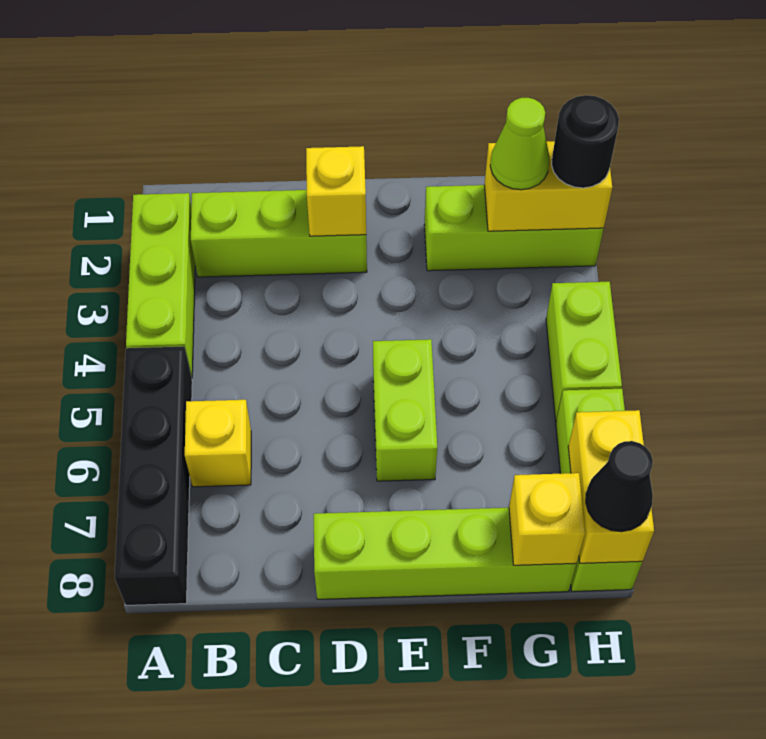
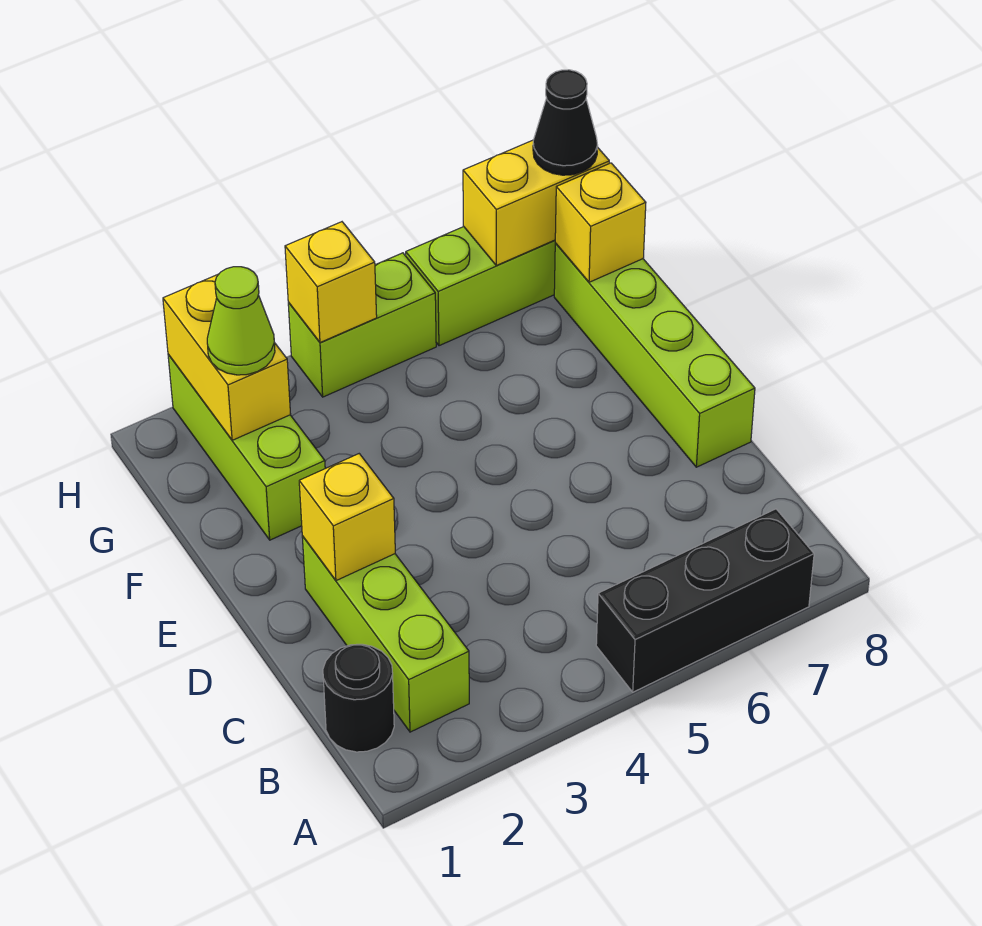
lime brick A2:A4 level 1 -> none
black brick A5:A8 level 1 -> black brick A5:A7 level 1
yellow brick B6 level 1 -> yellow brick H4 level 2
lime brick E5:E6 level 1 -> none
black round brick H2 level 3 -> black round brick B1 level 1

